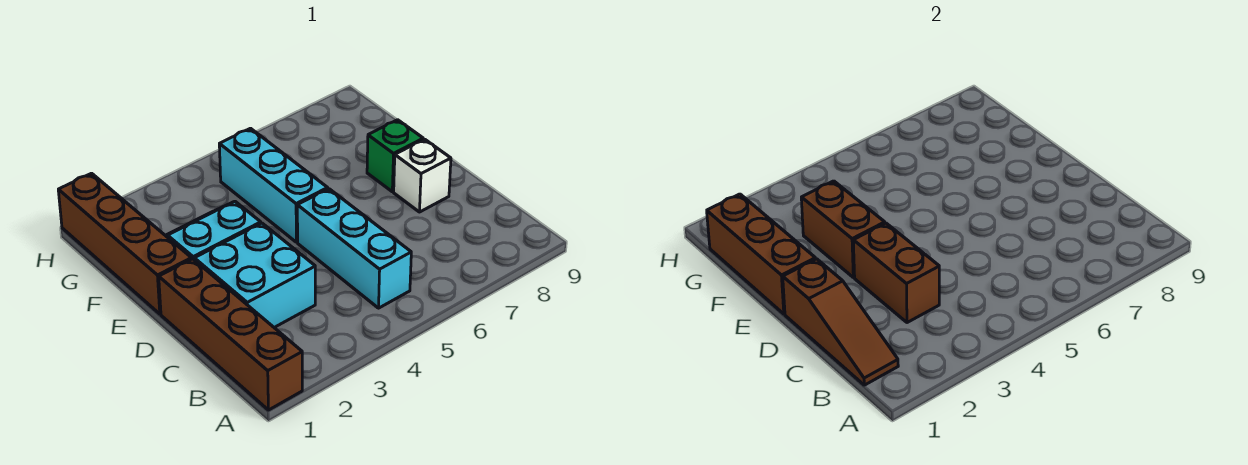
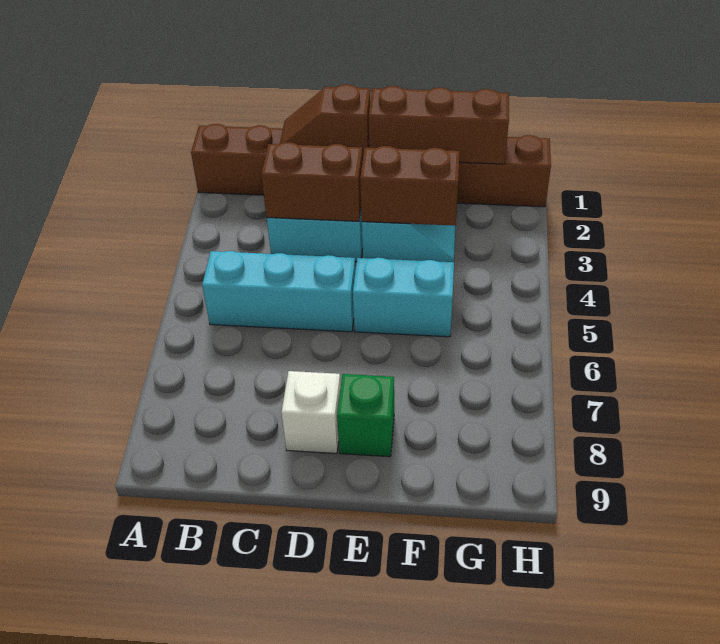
brown slope B1:D1 level 2 top D -> brown slope C1:D1 level 2 top D
cyan brick E5:G5 level 1 -> cyan brick E5:F5 level 1

